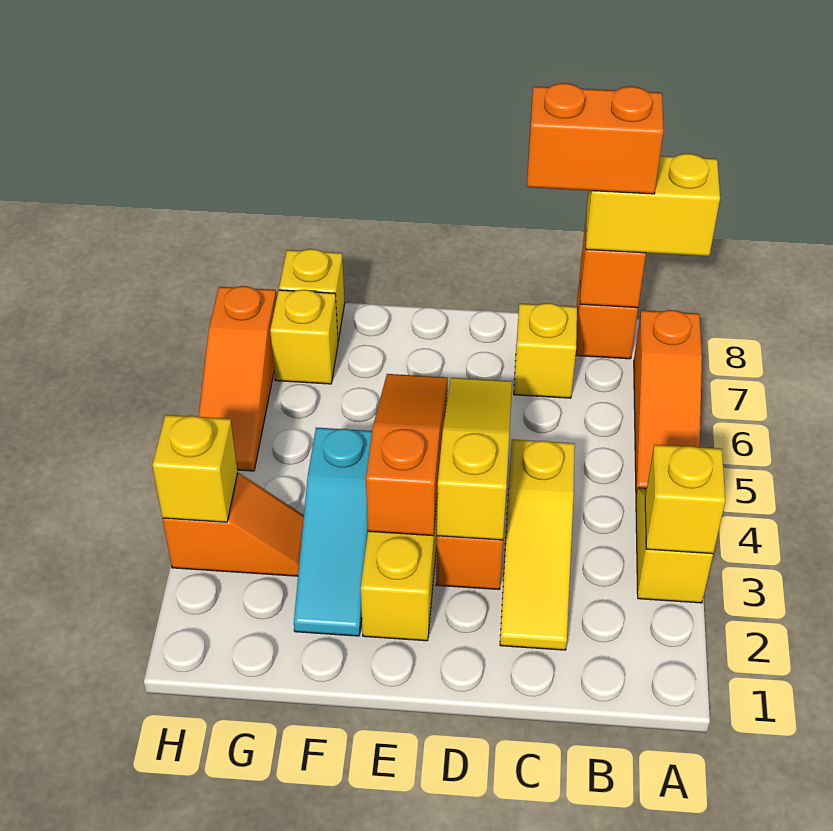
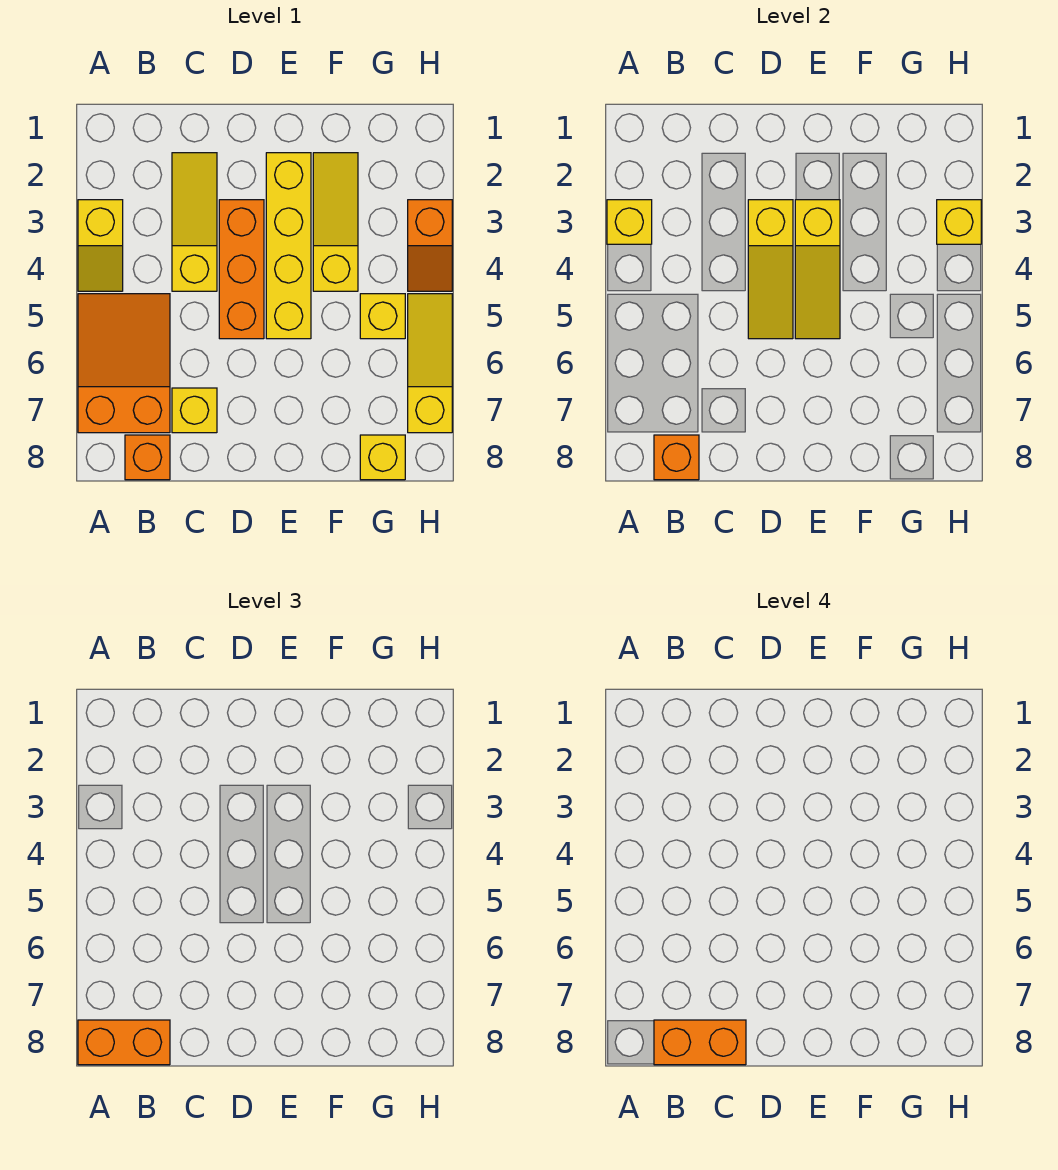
orange slope A5:A7 level 1 top 7 -> orange slope A5:B7 level 1 top 7
yellow brick A8:B8 level 3 -> orange brick A8:B8 level 3
orange slope E3:E5 level 2 top 3 -> yellow slope E3:E5 level 2 top 3
cyan slope F2:F4 level 1 top 4 -> yellow slope F2:F4 level 1 top 4
orange slope G3:H3 level 1 top H -> orange slope H3:H4 level 1 top 3
yellow brick G7 level 1 -> yellow brick G5 level 1
orange slope H5:H7 level 1 top 7 -> yellow slope H5:H7 level 1 top 7

